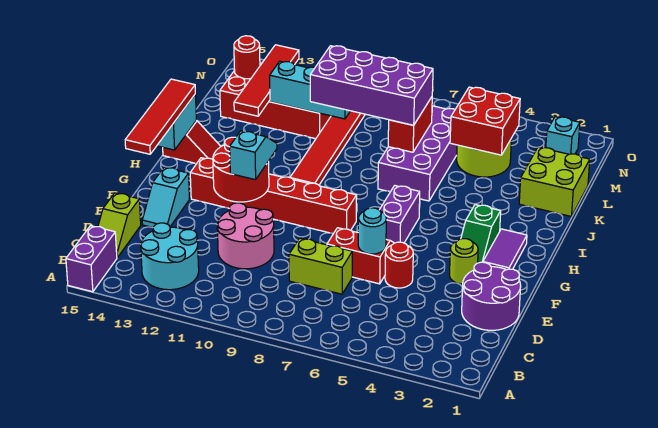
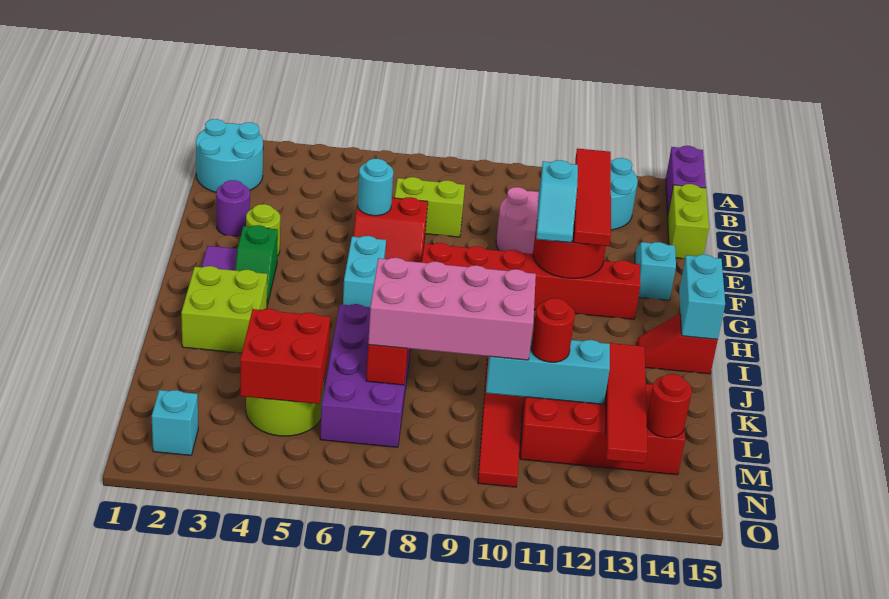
none -> cyan round brick B1:C2 level 1
lime slope C15:D15 level 1 top D -> lime brick C15:D15 level 1
purple round brick D1:E2 level 1 -> purple round brick E2 level 1
red round brick E5 level 1 -> red round brick L11 level 3
red tile F15:I15 level 3 -> red tile D12:G12 level 3
green slope G3:H3 level 1 top H -> green slope G3:H3 level 1 top G
purple brick G6:H6 level 1 -> cyan brick G6:H6 level 1
lime brick K1:L2 level 1 -> lime brick I2:J3 level 1
purple brick K7:L10 level 3 -> pink brick K7:L10 level 3

